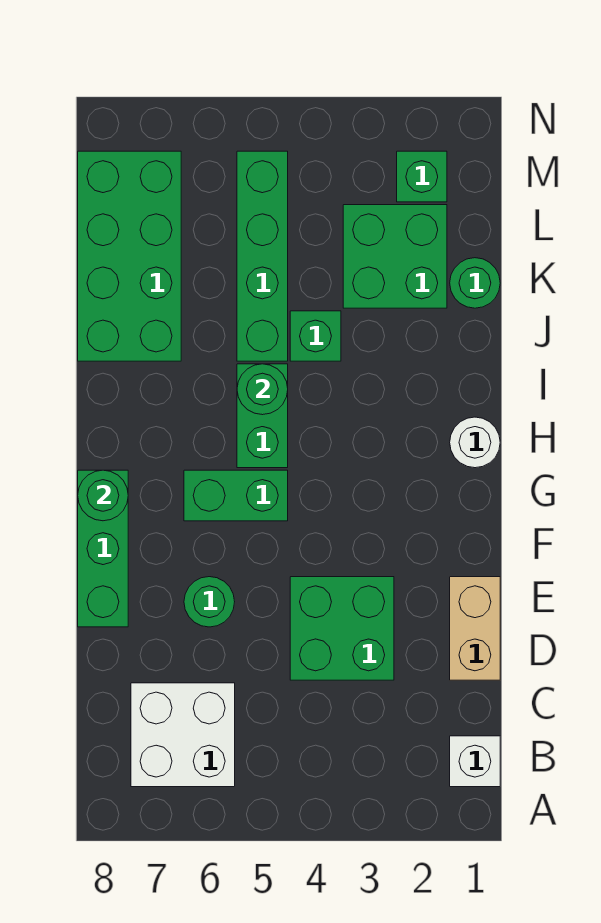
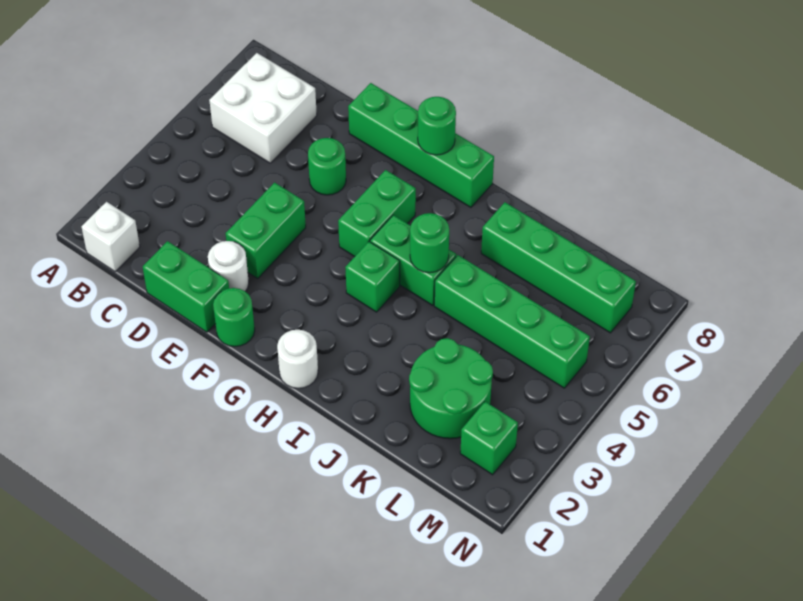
tan brick D1:E1 level 1 -> green brick D1:E1 level 1
green brick D3:E4 level 1 -> green brick E3:E4 level 1
none -> white round brick E2 level 1
green brick E8:G8 level 1 -> green brick E8:H8 level 1
green brick J4 level 1 -> green brick H4 level 1
green brick J7:M8 level 1 -> green brick J7:M7 level 1
green round brick K1 level 1 -> green round brick F1 level 1
green brick K2:L3 level 1 -> green round brick K2:L3 level 1

